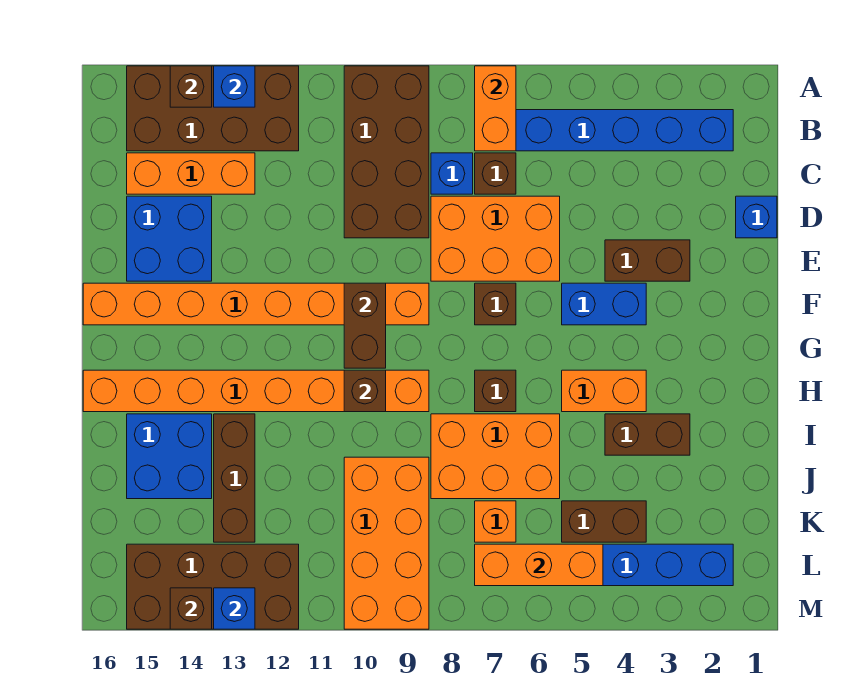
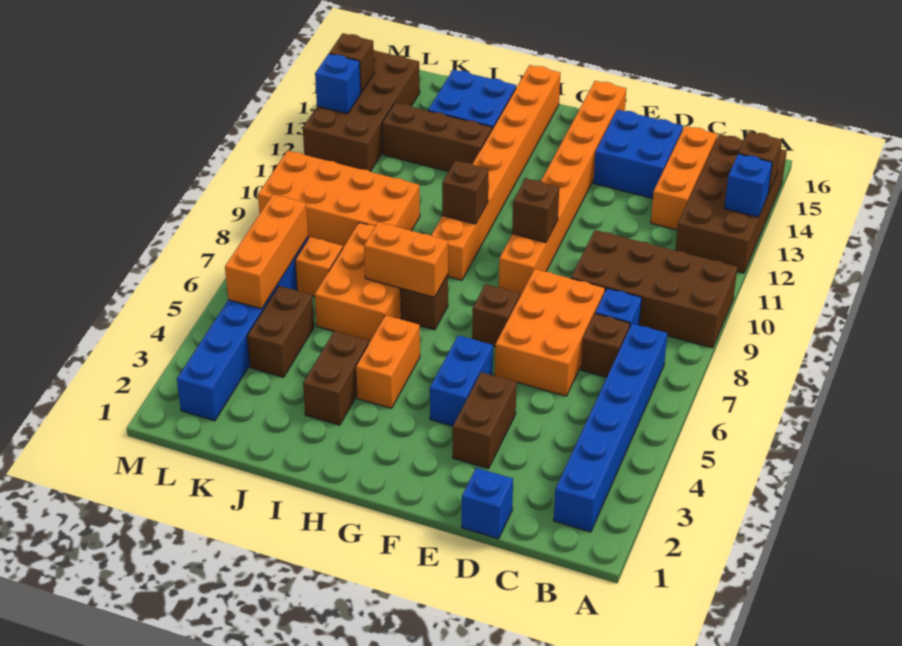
orange brick A7:B7 level 2 -> orange brick H7:I7 level 2
brown brick F10:G10 level 2 -> brown brick F10 level 2

